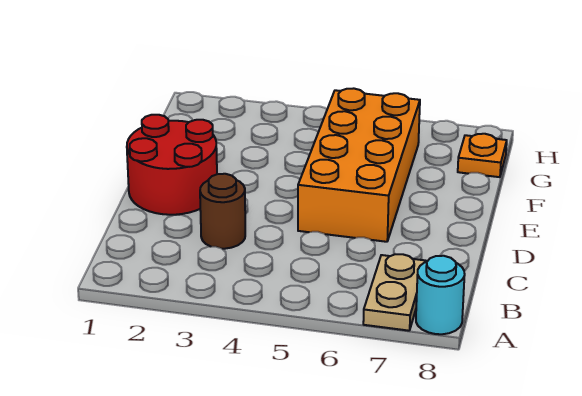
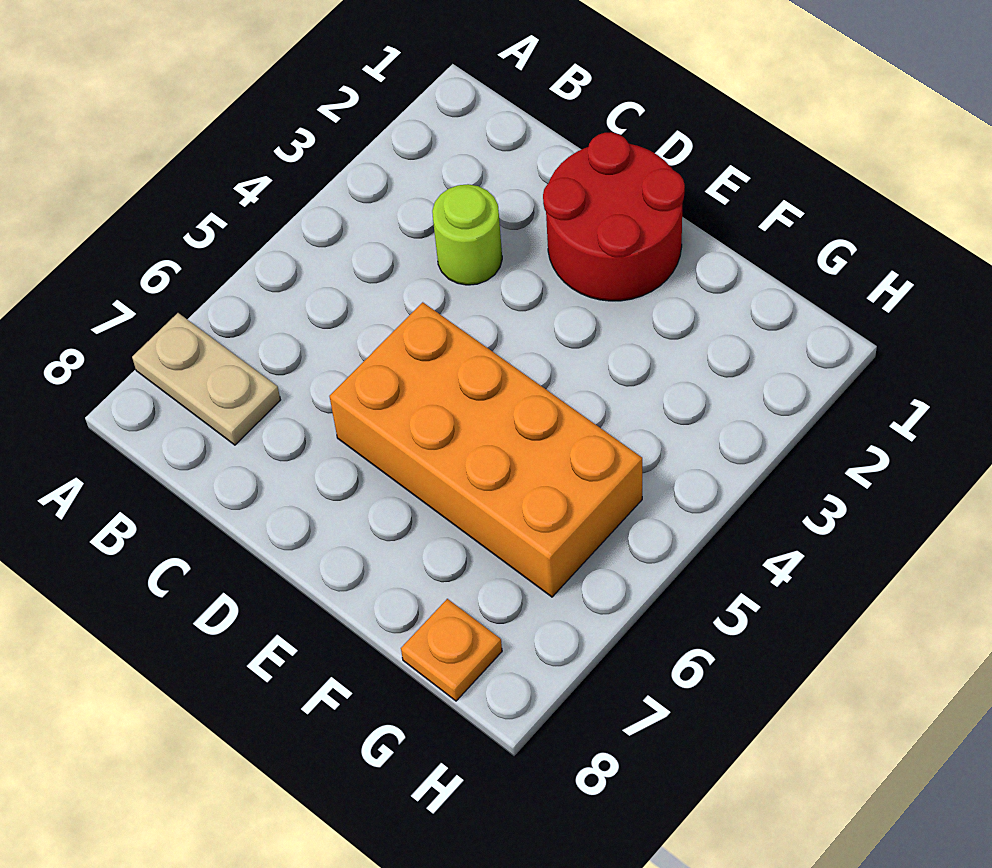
cyan round brick A8 level 1 -> none
brown round brick C3 level 1 -> lime round brick C3 level 1

